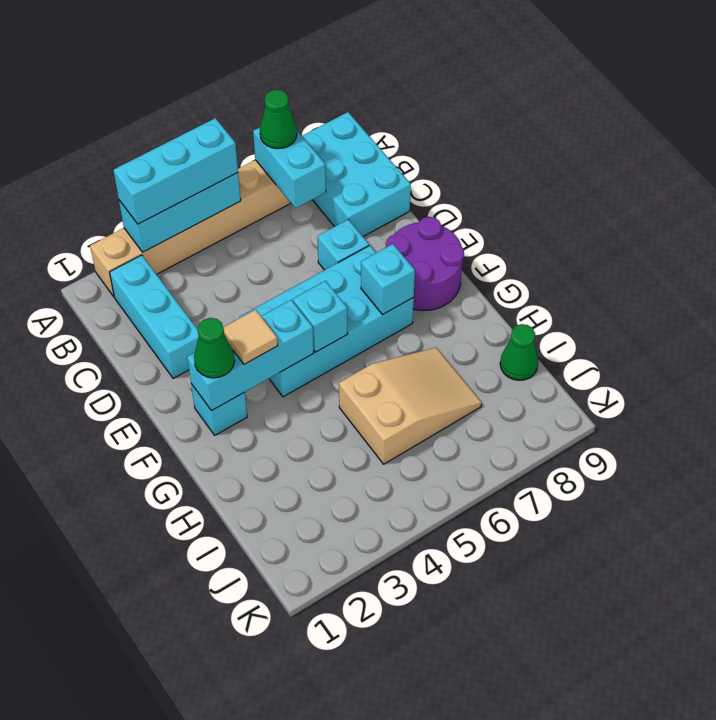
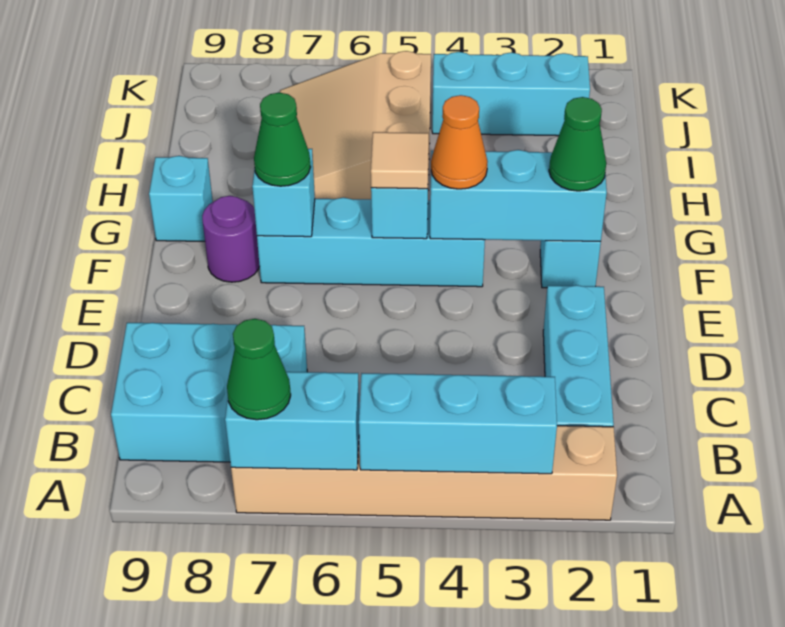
cyan brick A3:A5 level 3 -> cyan brick J2:J4 level 1
cyan brick A7:B7 level 2 -> cyan brick A6:A7 level 2
cyan brick A8:C9 level 1 -> cyan brick B7:C9 level 1
cyan brick D7 level 1 -> cyan brick G9 level 1
cyan brick E4:F7 level 1 -> cyan brick F4:F7 level 1
purple round brick E8:F9 level 1 -> purple round brick F8 level 1
tan tile F3 level 3 -> tan tile F5 level 3
none -> orange cone F4 level 3
tan slope H5:I7 level 1 top 5 -> tan slope H5:J7 level 1 top 5
green cone I9 level 1 -> green cone F7 level 3

